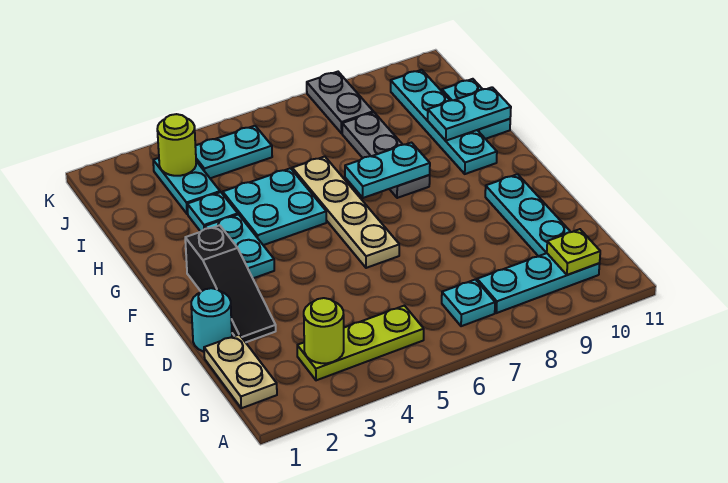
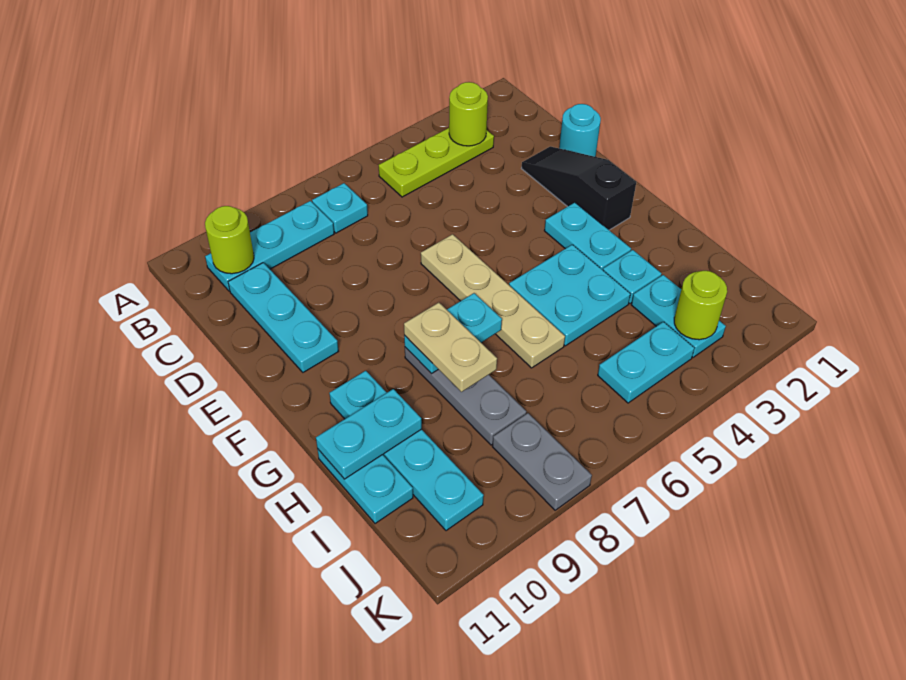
tan plate B1:C1 level 1 -> tan plate G8:H8 level 3
lime plate B10 level 2 -> lime round brick B10 level 2

